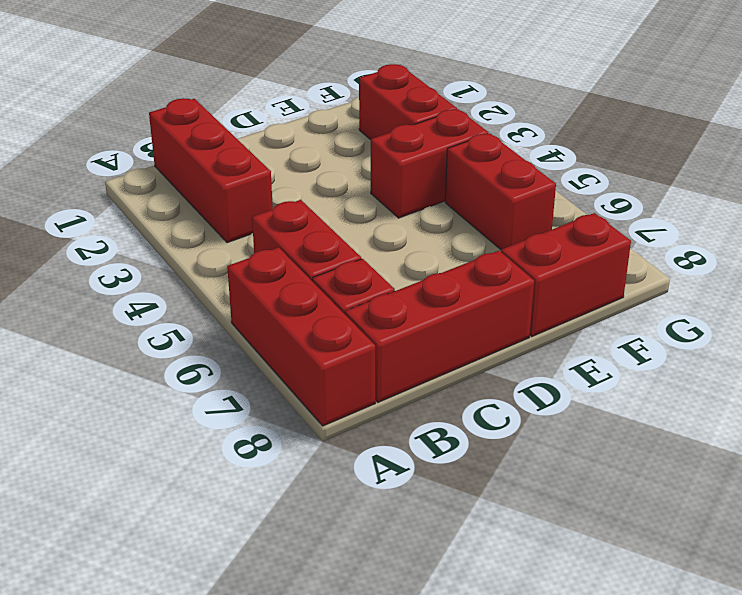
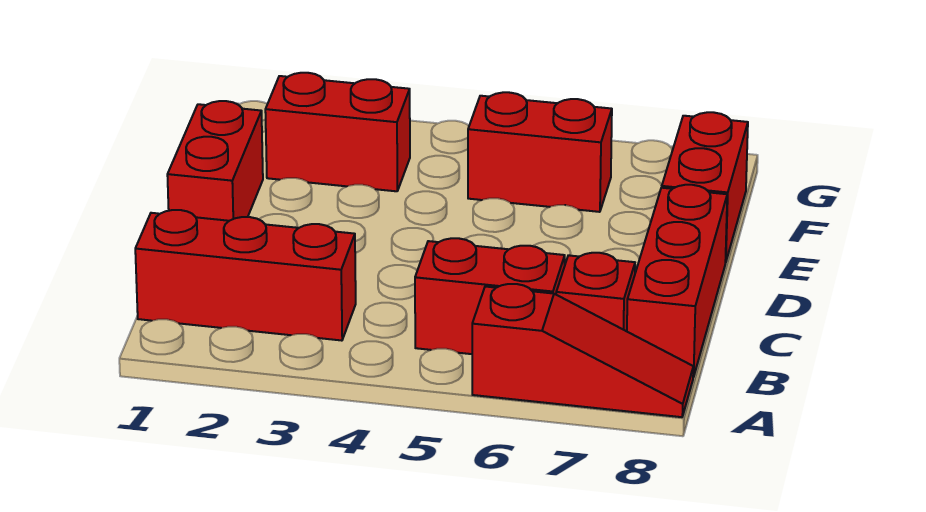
red brick A6:A8 level 1 -> red slope A6:A8 level 1 top 6
red brick E4:F4 level 1 -> red brick D1:E1 level 1

